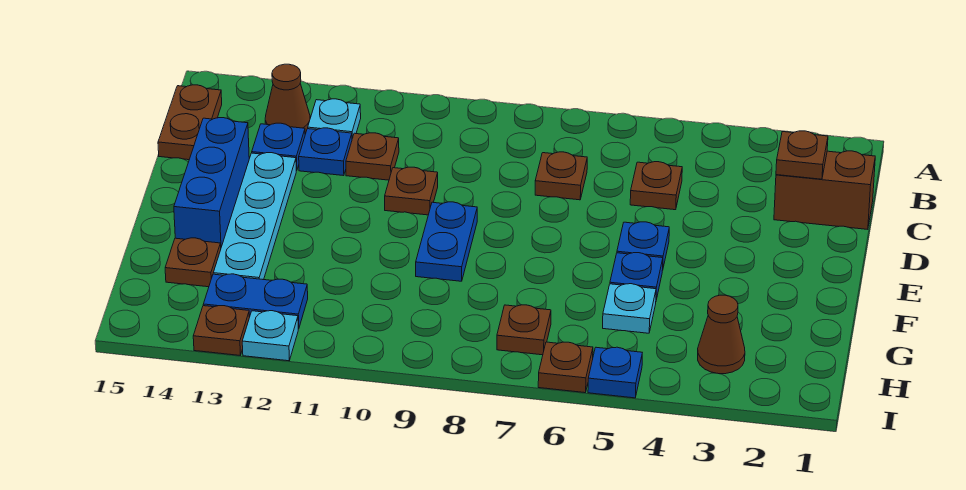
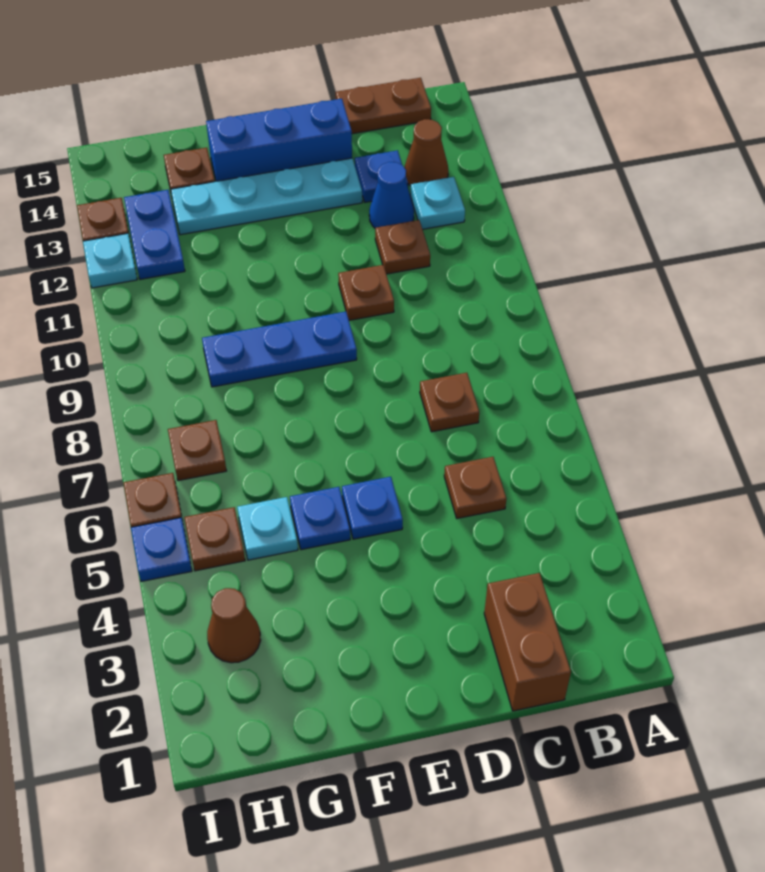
brown plate C2 level 2 -> brown plate H5 level 1
blue plate C12 level 1 -> blue cone C12 level 1
blue plate E9:F9 level 1 -> blue plate E9:G9 level 1

